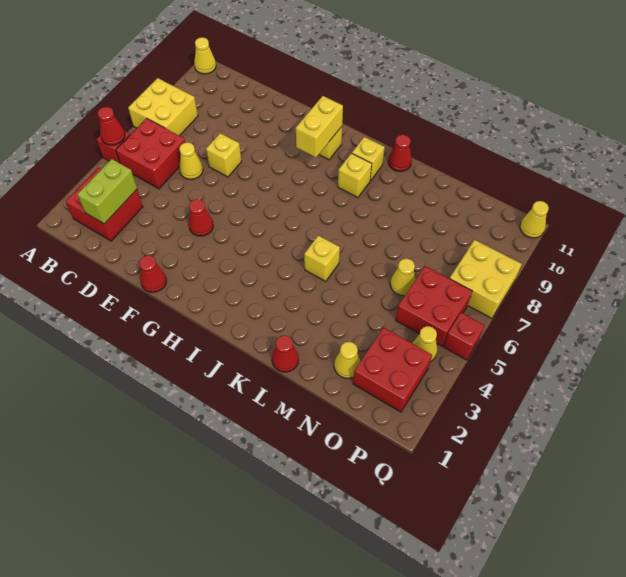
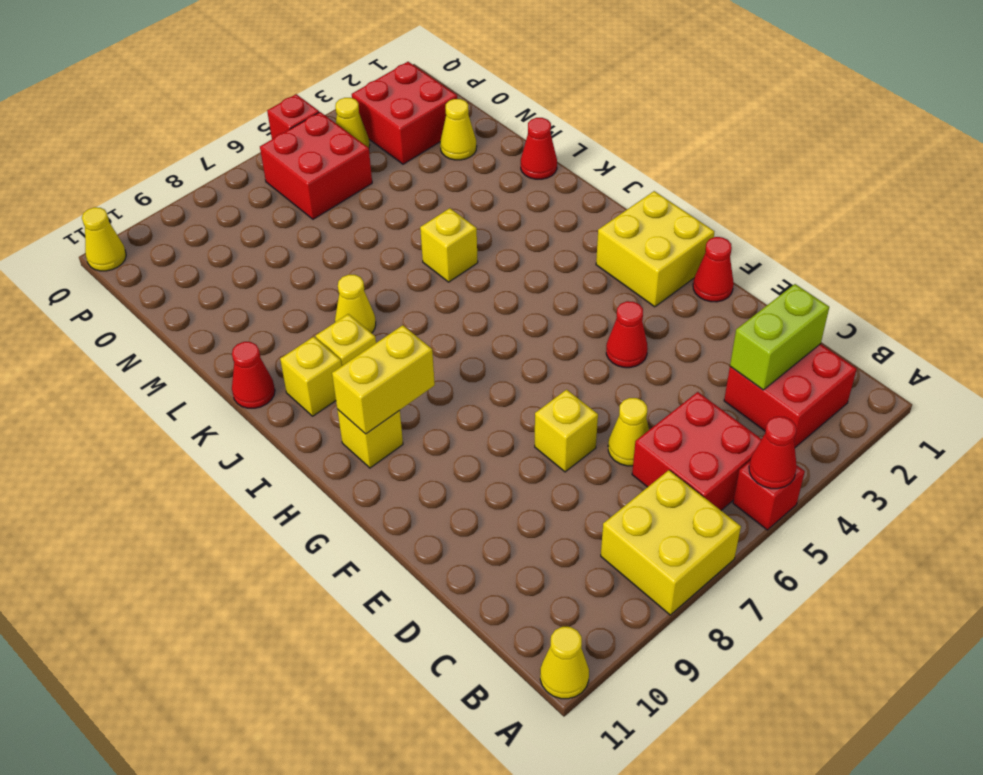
yellow cone N6 level 1 -> yellow cone K8 level 1
yellow brick P7:Q8 level 1 -> yellow brick G1:H2 level 1

